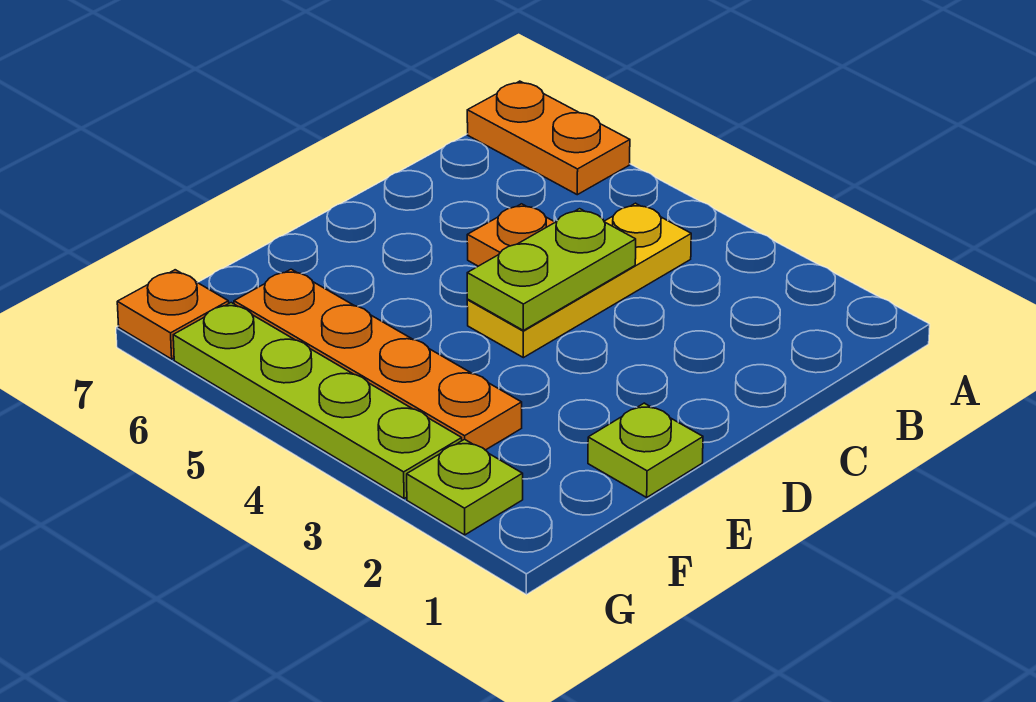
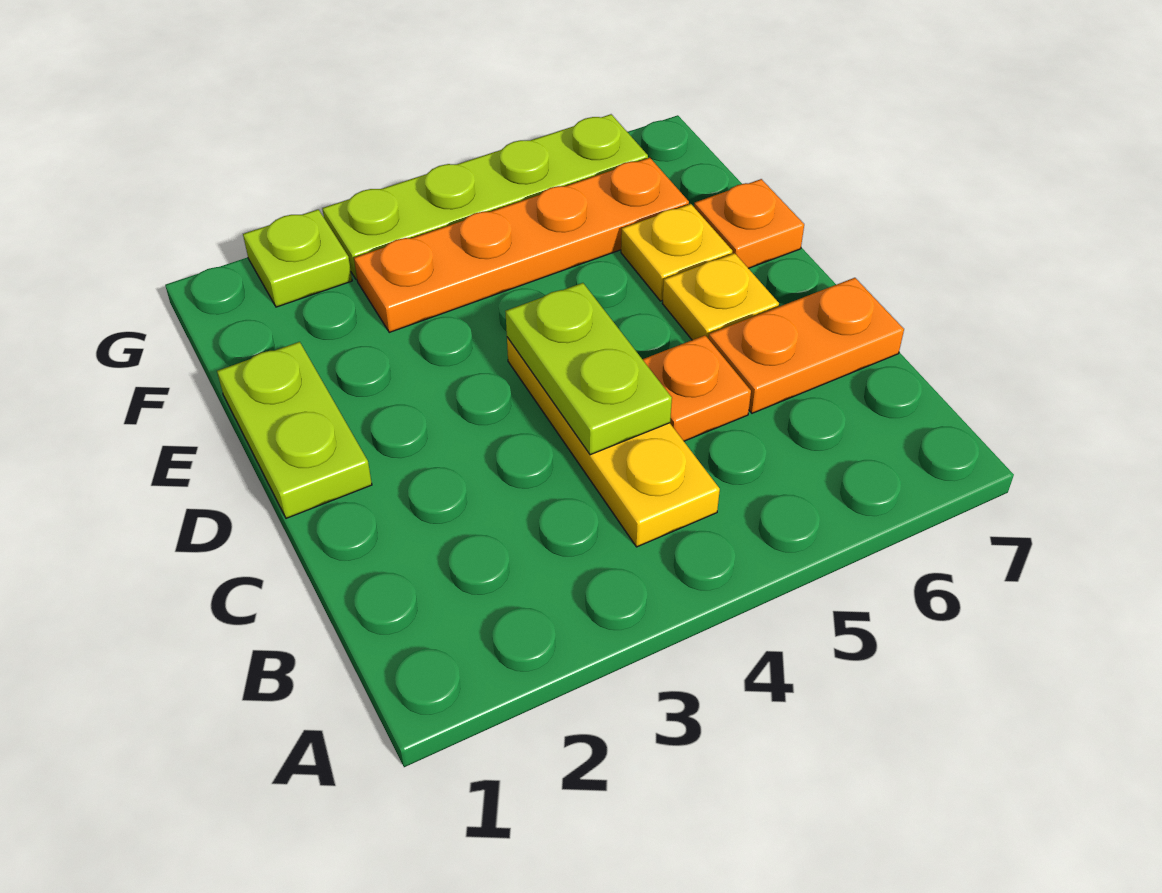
orange plate A6:A7 level 1 -> orange plate C6:C7 level 1
none -> yellow plate D6 level 1
lime plate E1 level 1 -> lime plate D1:E1 level 1
none -> yellow plate E6 level 1
orange plate G7 level 1 -> orange plate E7 level 1

